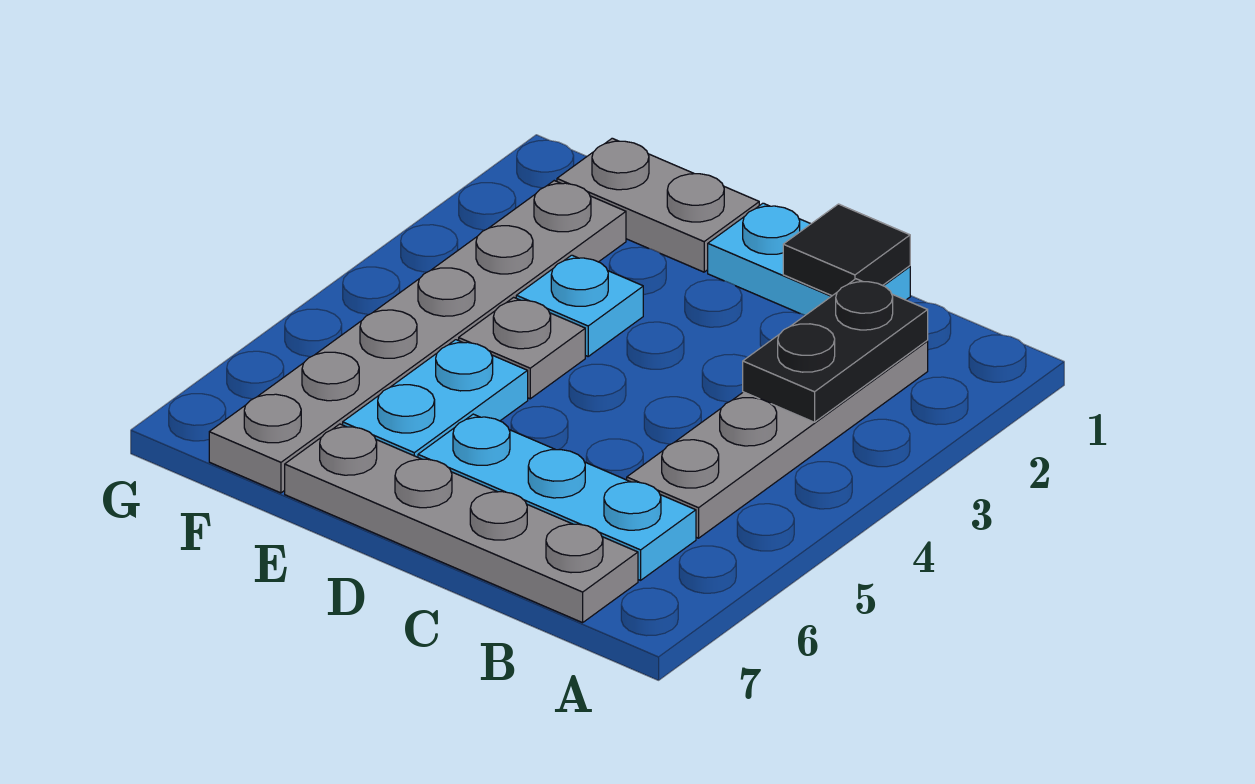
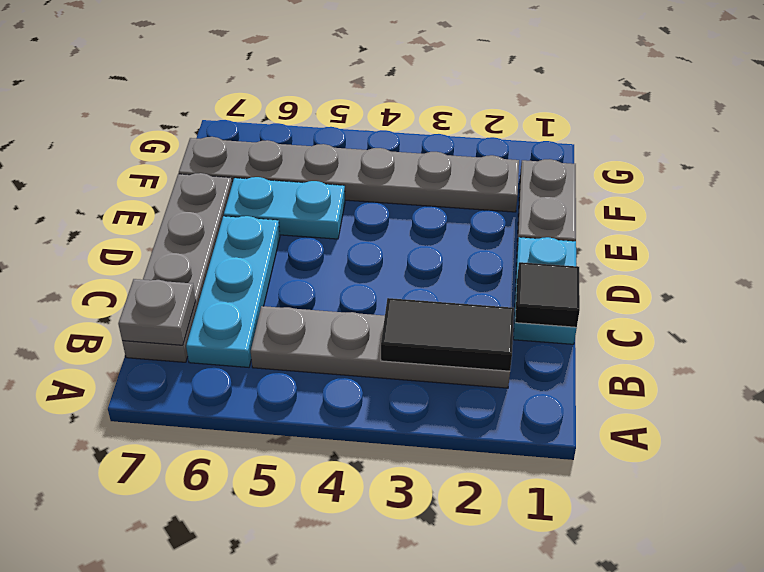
black plate B2:B3 level 2 -> black tile B2:B3 level 2
cyan plate E3 level 1 -> none
grey plate E4 level 1 -> grey plate B7 level 2

